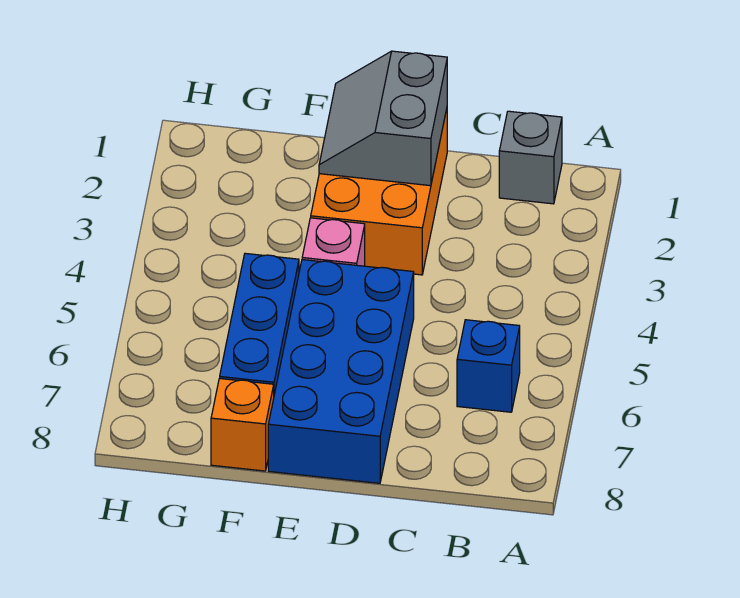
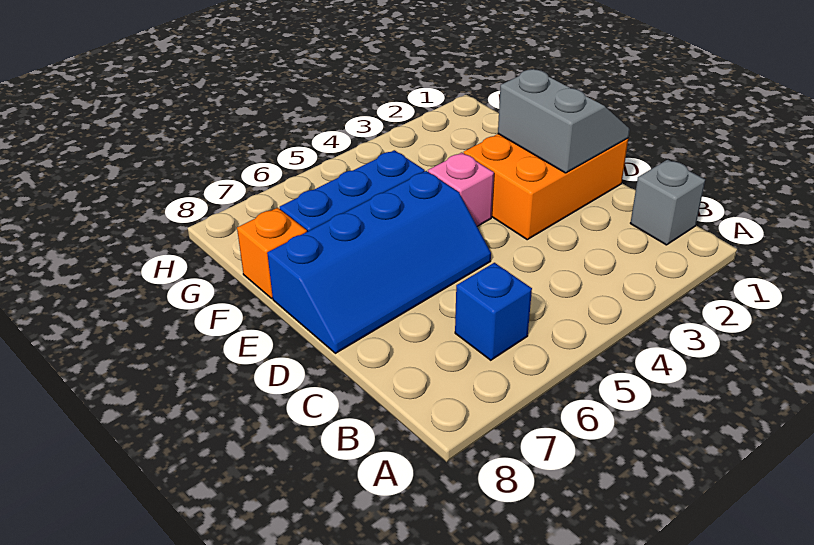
grey slope D1:E2 level 2 top D -> grey slope D1:E2 level 2 top 2
blue brick D5:E8 level 1 -> blue slope D5:E8 level 1 top E

